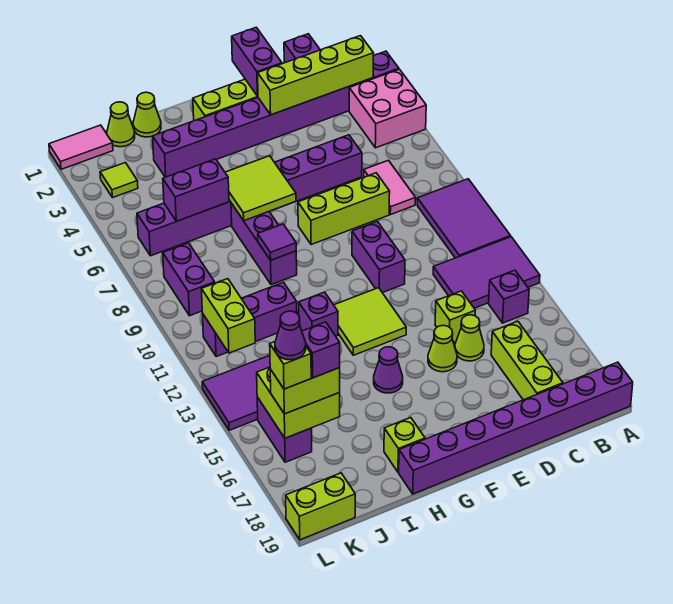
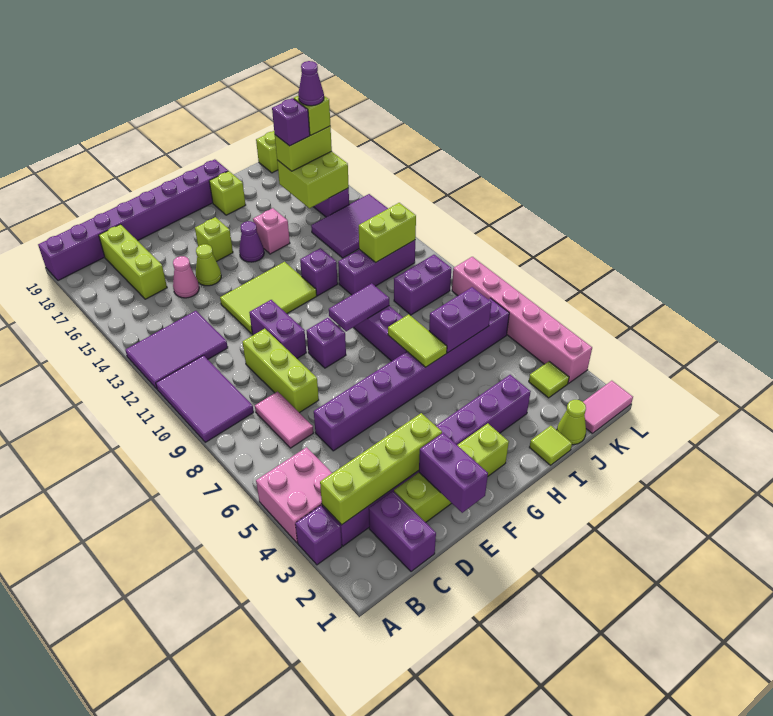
purple brick B14 level 1 -> purple brick F9 level 1
lime brick D8:F8 level 1 -> lime brick D8:D10 level 1
lime brick D14 level 1 -> lime brick F16 level 1
lime cone D15 level 1 -> pink cone D15 level 1
lime tile F12:G13 level 1 -> lime tile E12:G13 level 1
lime tile G6:H7 level 2 -> lime tile H6:H7 level 2
purple tile H9 level 2 -> purple tile G9:H9 level 2
none -> pink brick H15 level 1
lime cone I1 level 1 -> lime tile I1 level 1
purple brick K8:K9 level 1 -> purple brick J9:K9 level 1
lime brick K11:K12 level 2 -> lime brick J11:K11 level 2
none -> pink brick L3:L8 level 1

